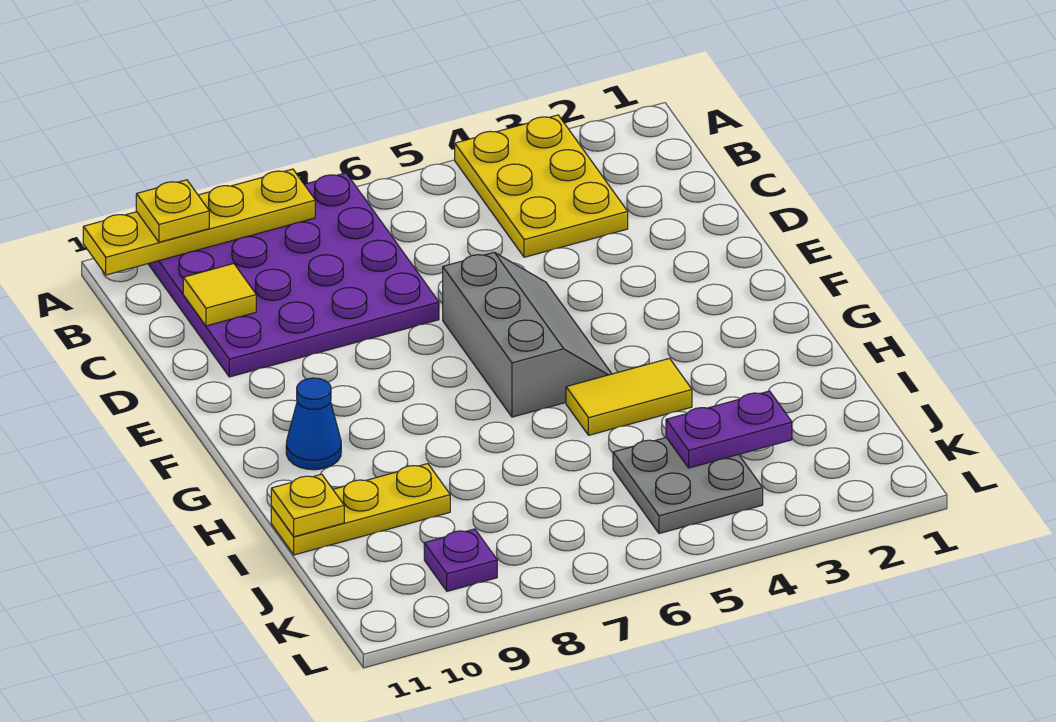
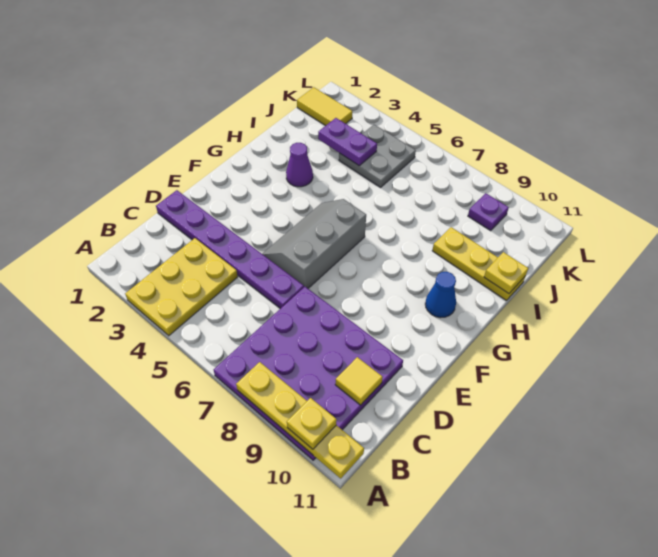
none -> purple plate D1:D6 level 1
none -> purple cone H3 level 1
yellow tile H4:H5 level 1 -> yellow tile K1:K2 level 1

